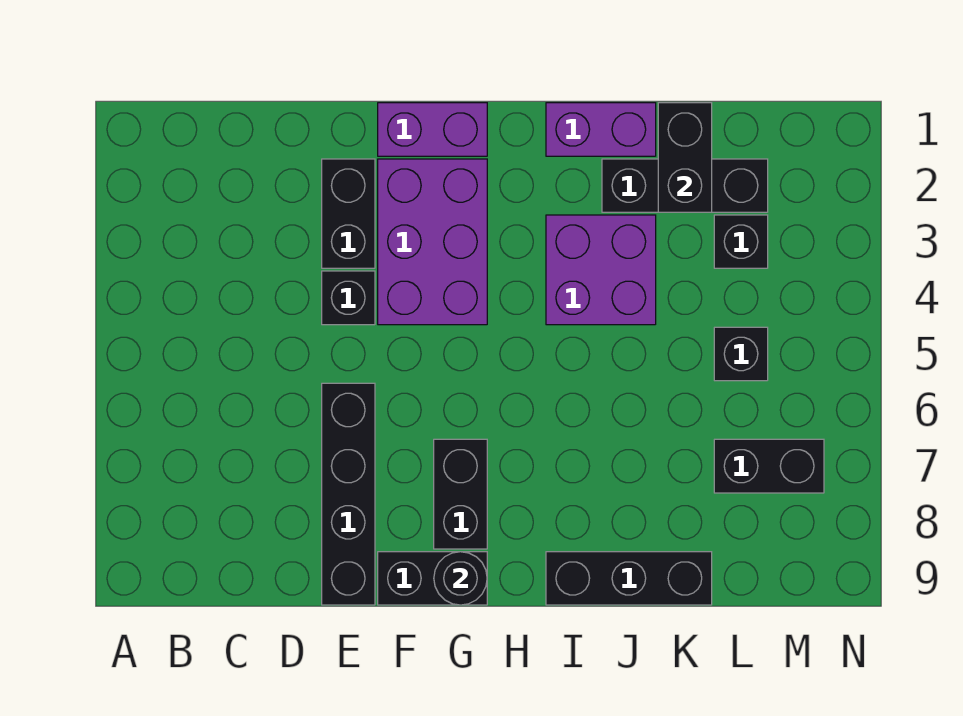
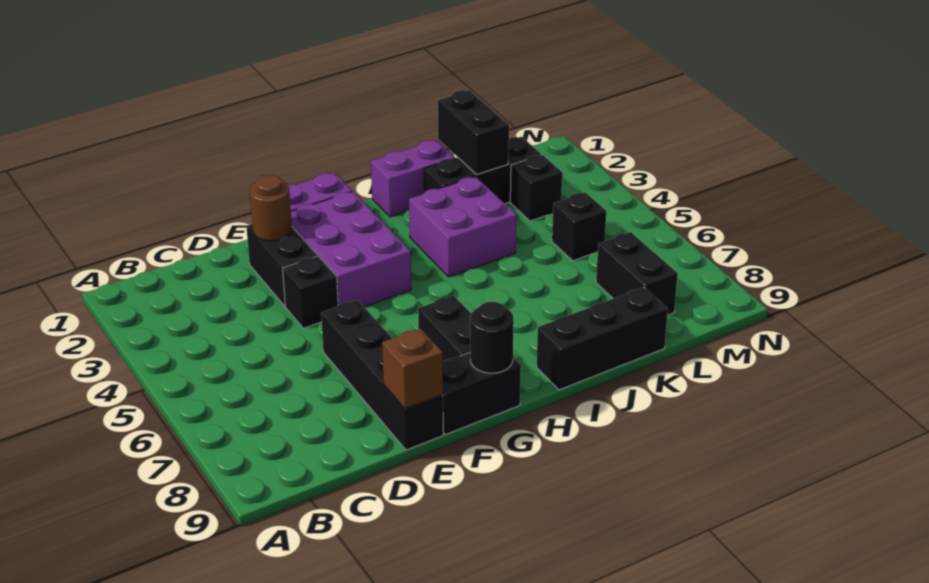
none -> brown round brick E2 level 2
none -> brown brick E9 level 2
black brick L7:M7 level 1 -> black brick L7:L8 level 1

